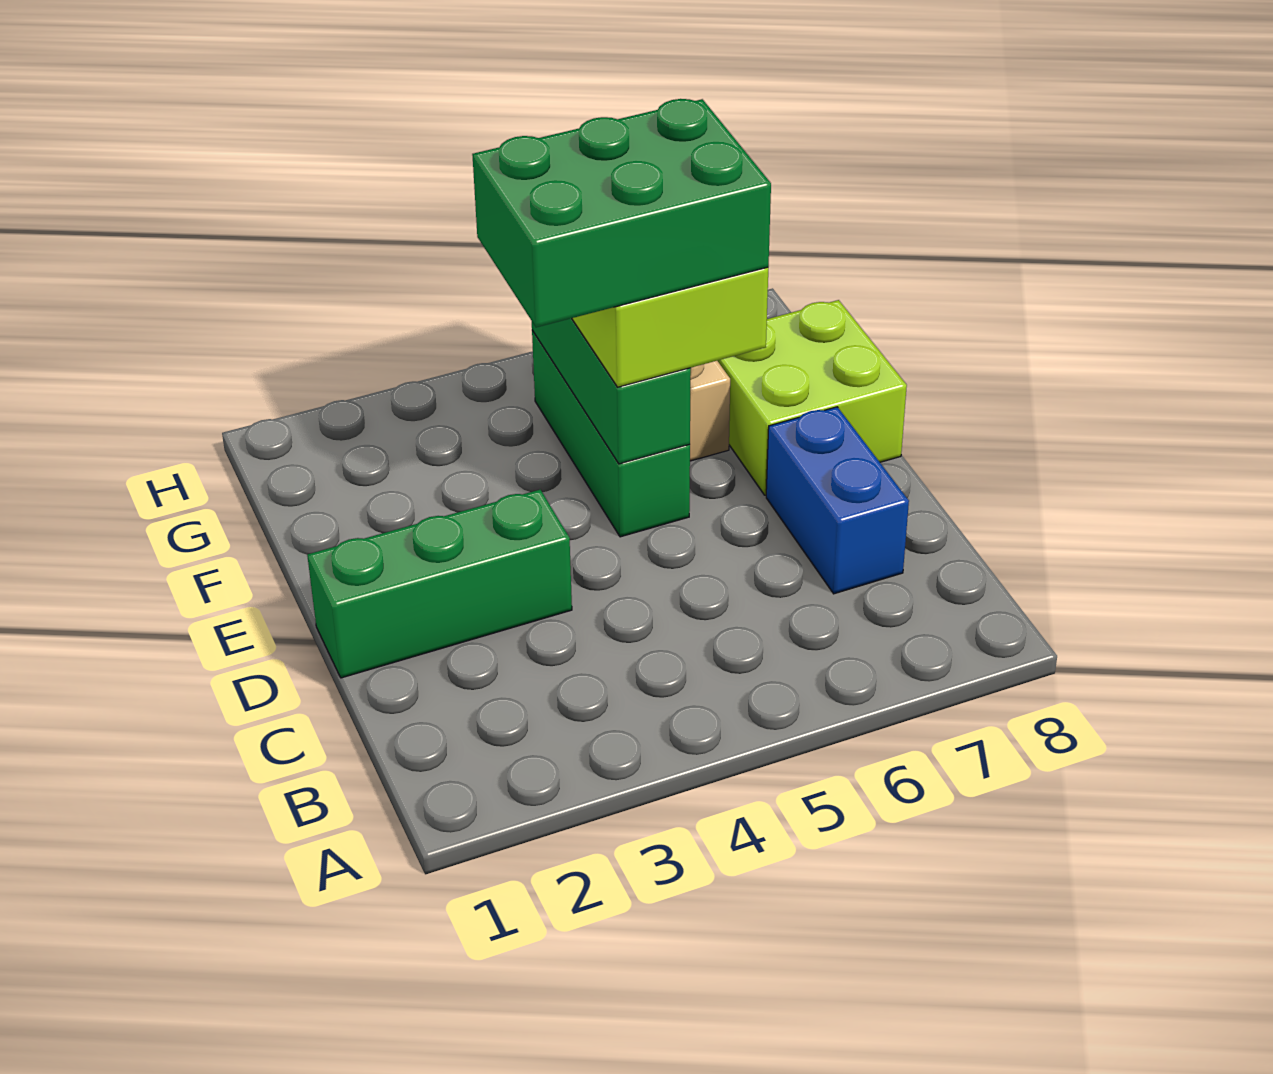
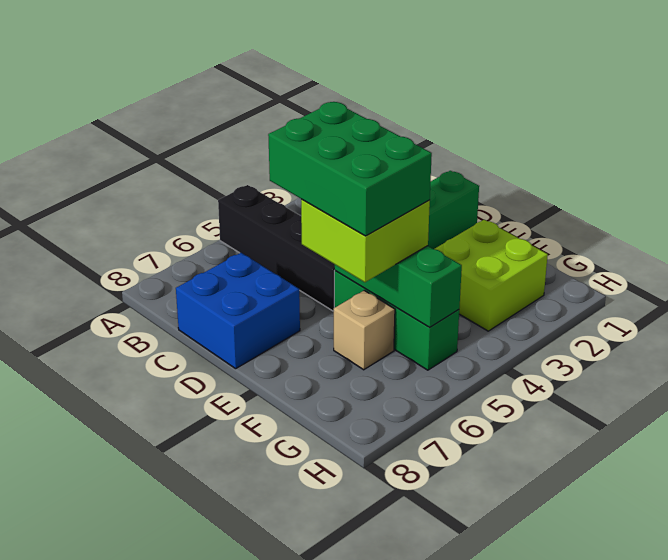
none -> black brick A5:D5 level 1
blue brick C7:D7 level 1 -> blue brick C7:D8 level 1
green brick E4:F6 level 4 -> green brick D5:F6 level 4
lime brick E7:F8 level 1 -> lime brick F2:G3 level 1

